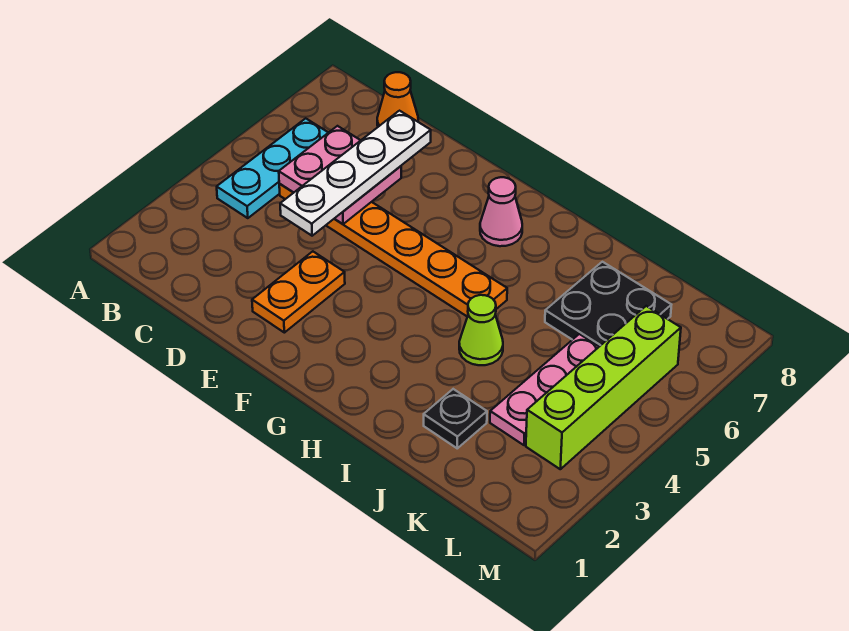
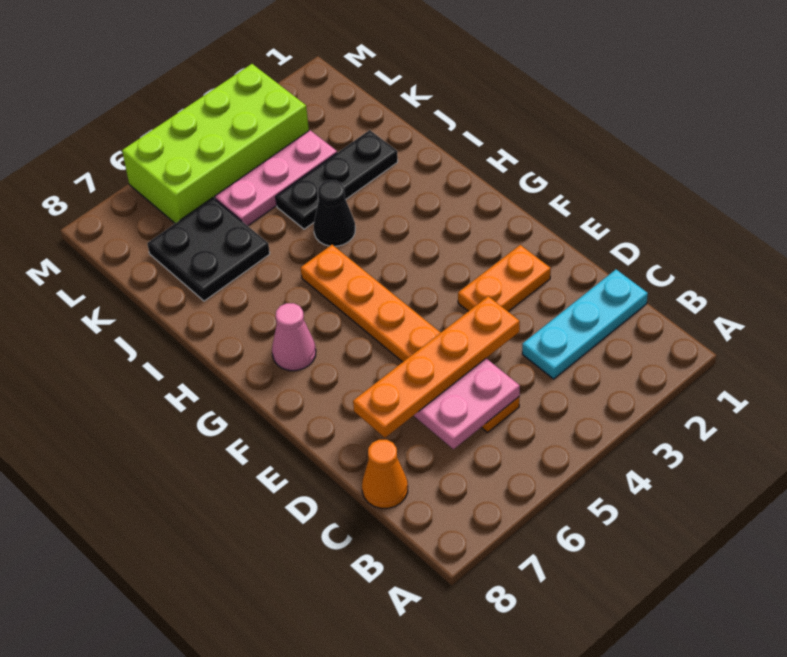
cyan plate B4:B6 level 1 -> cyan plate C1:C3 level 1
white plate D4:D7 level 3 -> orange plate D4:D7 level 3
lime cone I4 level 1 -> black cone I4 level 1
black plate J2 level 1 -> black plate J2:J4 level 1
lime brick L3:L6 level 1 -> lime brick L3:M6 level 1

